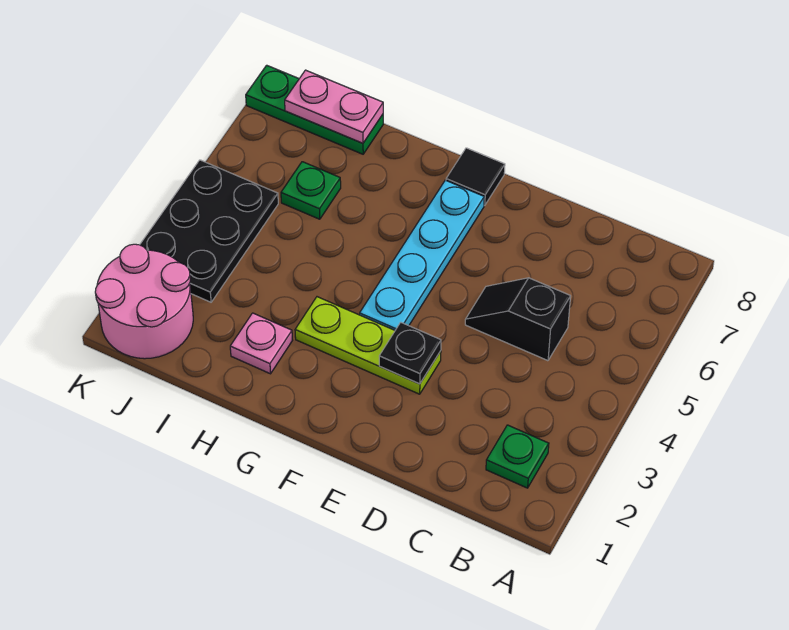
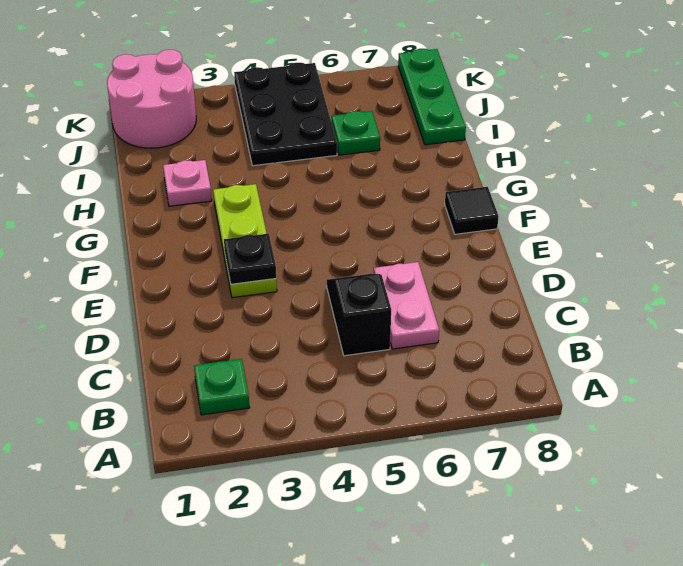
cyan plate F4:F7 level 1 -> none
pink plate I8:J8 level 2 -> pink plate C6:D6 level 1
black plate J3:K5 level 1 -> black plate I4:K5 level 1

